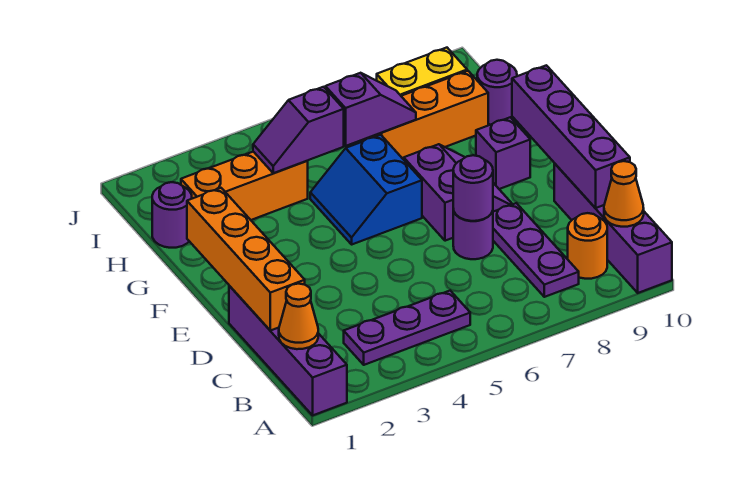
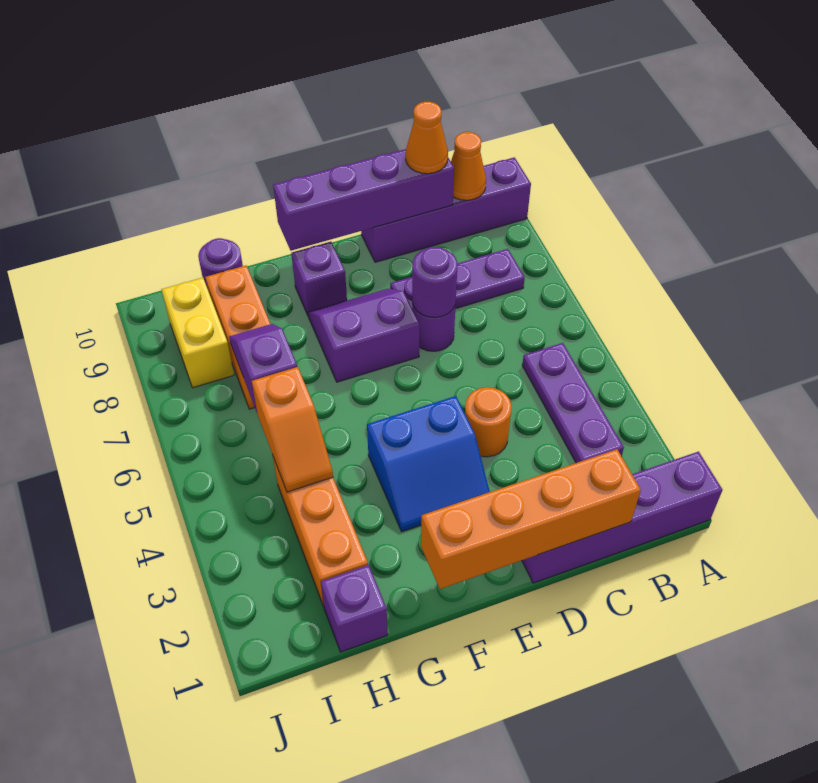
orange cone B1 level 2 -> orange cone C10 level 3
orange round brick B9 level 1 -> orange round brick D4 level 1
blue slope F5:G6 level 1 top 6 -> blue slope E3:F4 level 1 top 4
purple round brick H1 level 1 -> purple brick H1 level 1
purple slope H4:H5 level 2 top 5 -> orange slope H4:H5 level 2 top 5

